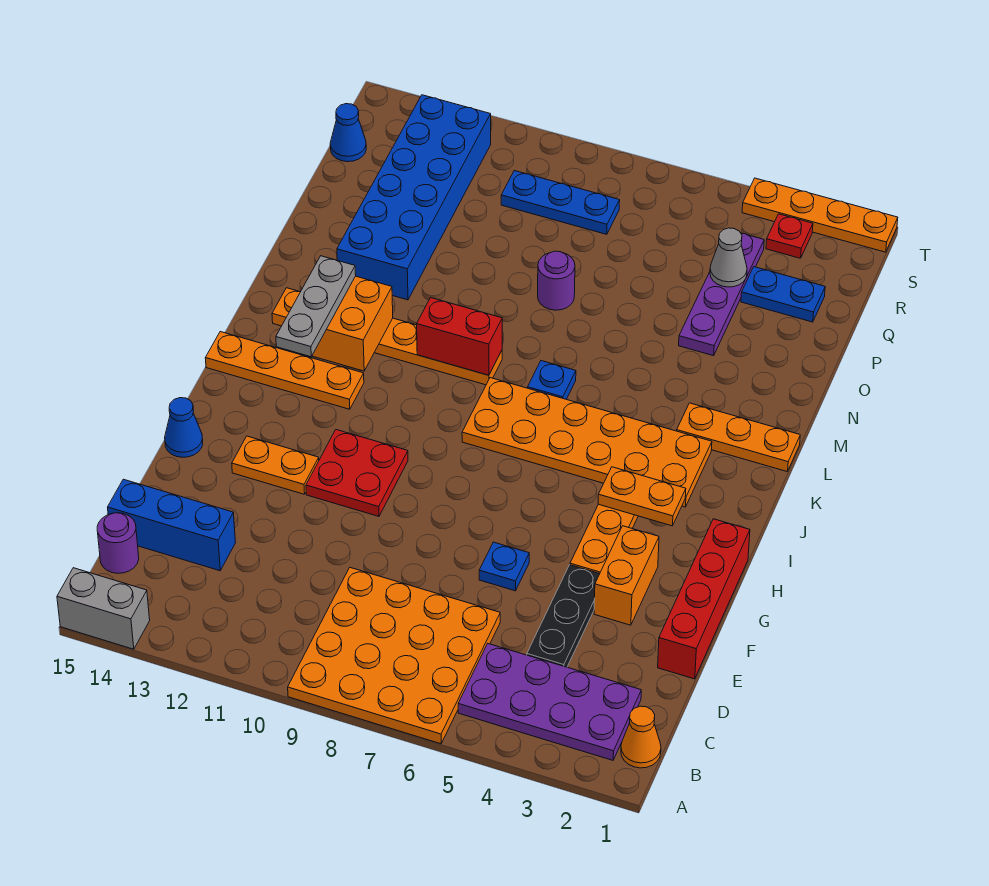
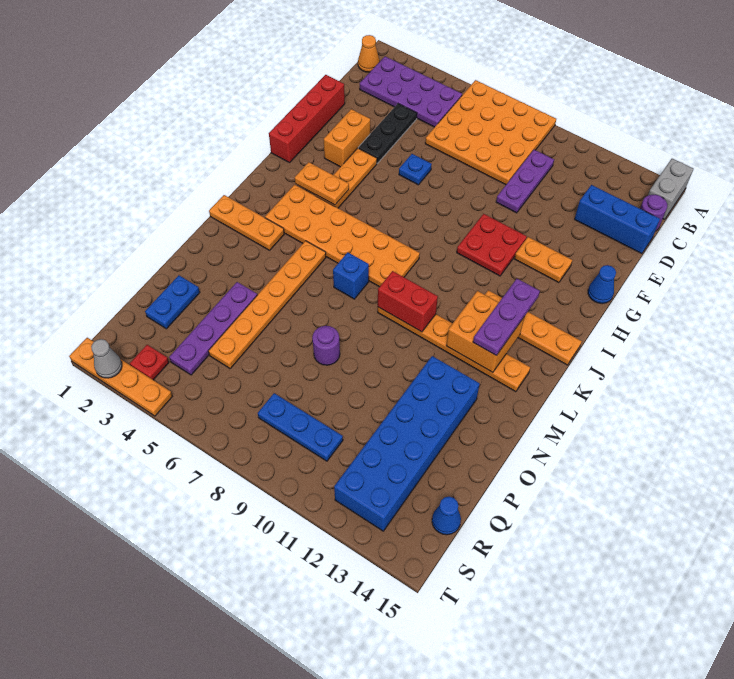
grey brick A14:A15 level 1 -> grey brick A15:B15 level 1
none -> purple plate C10:E10 level 1
grey plate J13:L13 level 3 -> purple plate J13:L13 level 3
none -> orange plate L5:Q5 level 1
blue plate L7 level 1 -> blue brick L7 level 1
blue plate Q2:Q3 level 1 -> blue plate P2:Q2 level 1
grey cone Q4 level 2 -> grey cone T2 level 2

